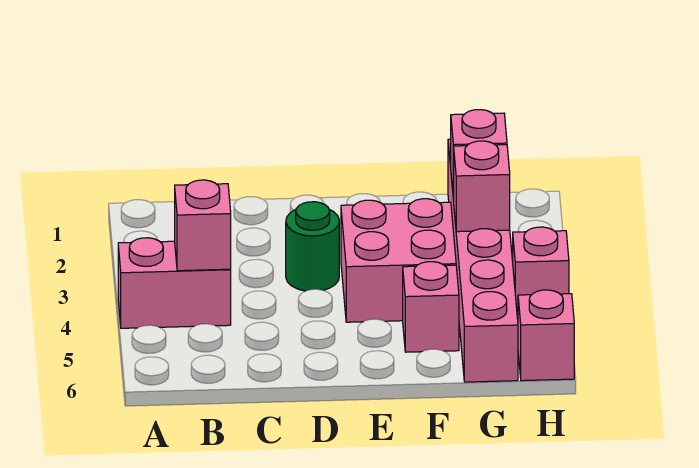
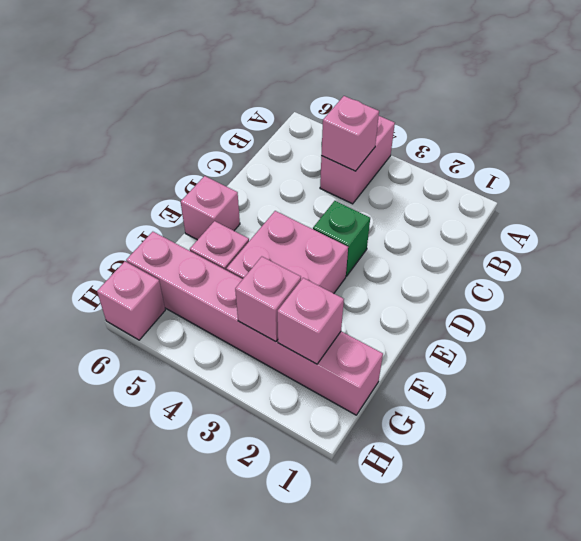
green round brick D3 level 1 -> green brick D3 level 1
pink brick H4 level 1 -> pink brick E6 level 1

